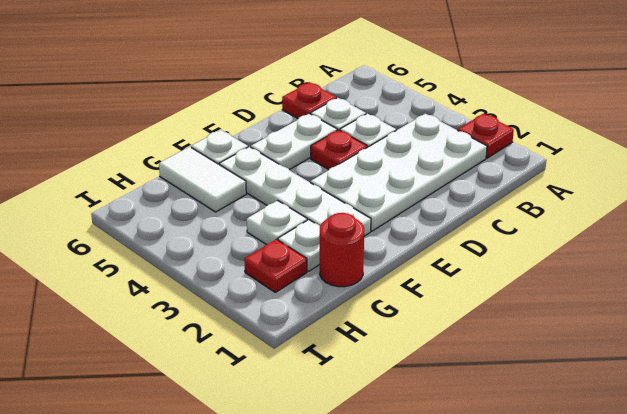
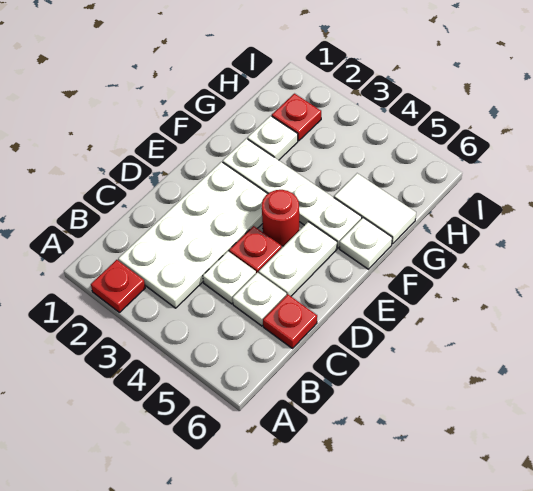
red round brick G1 level 1 -> red round brick E4 level 1
white plate G3 level 1 -> none

